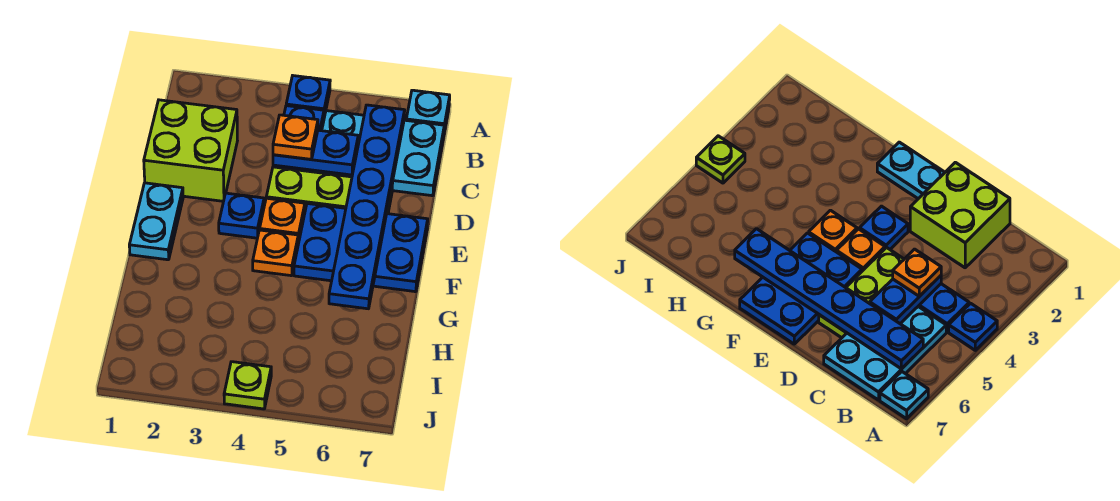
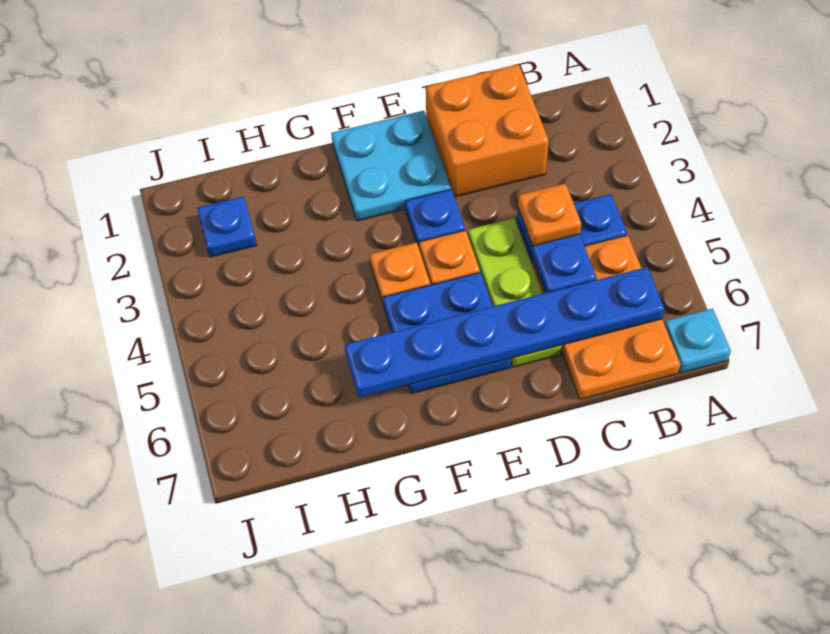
blue plate A4 level 1 -> blue plate I2 level 1
cyan plate B5:C7 level 1 -> orange plate B5:C7 level 1
lime brick C1:D2 level 1 -> orange brick C1:D2 level 1
cyan plate E1:F1 level 1 -> cyan plate E1:F2 level 1
blue plate E5:F7 level 1 -> blue plate E5:F6 level 1
lime plate J4 level 1 -> none

